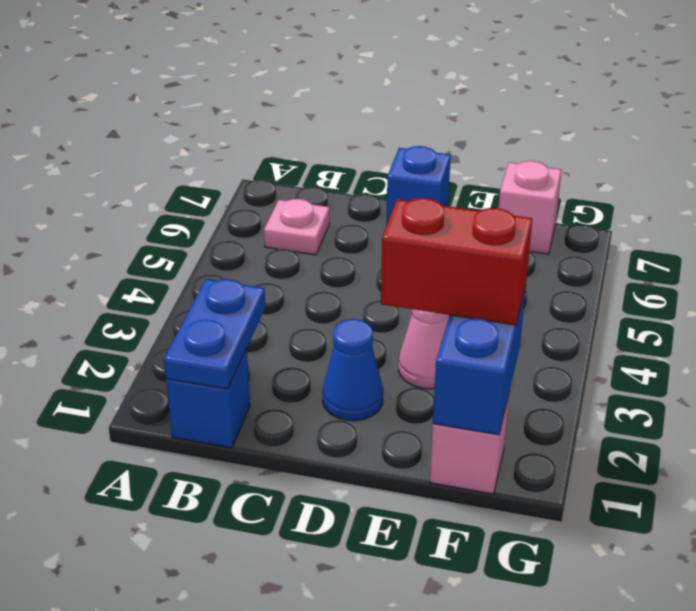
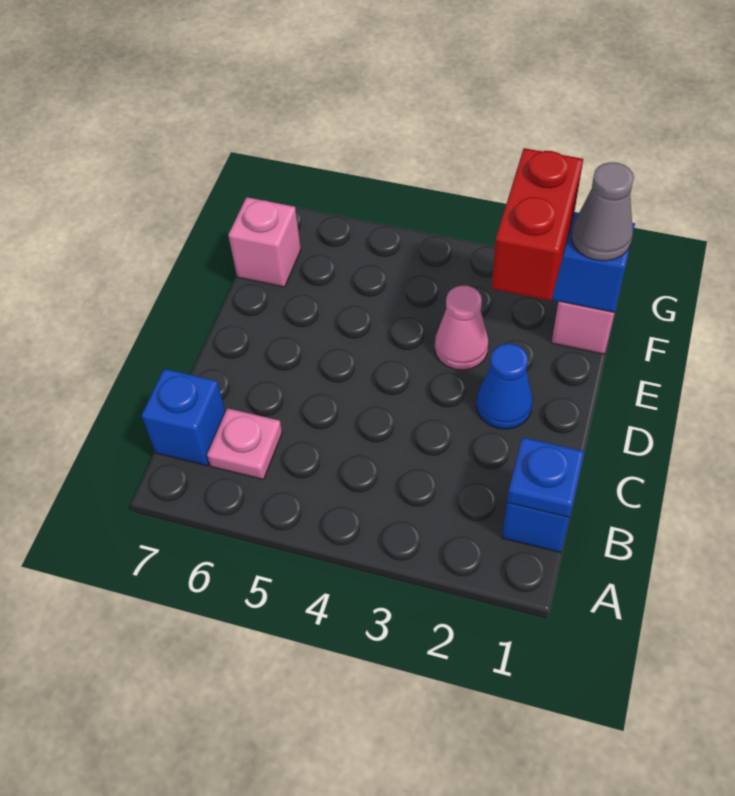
blue plate B1:B2 level 2 -> blue plate B1 level 2
blue brick D7 level 1 -> blue brick B7 level 1
none -> grey cone F1 level 3

